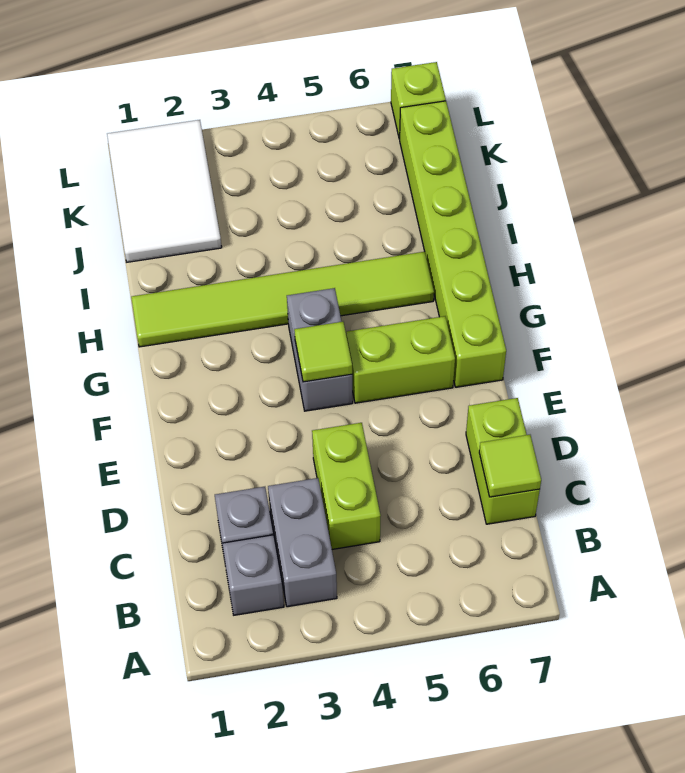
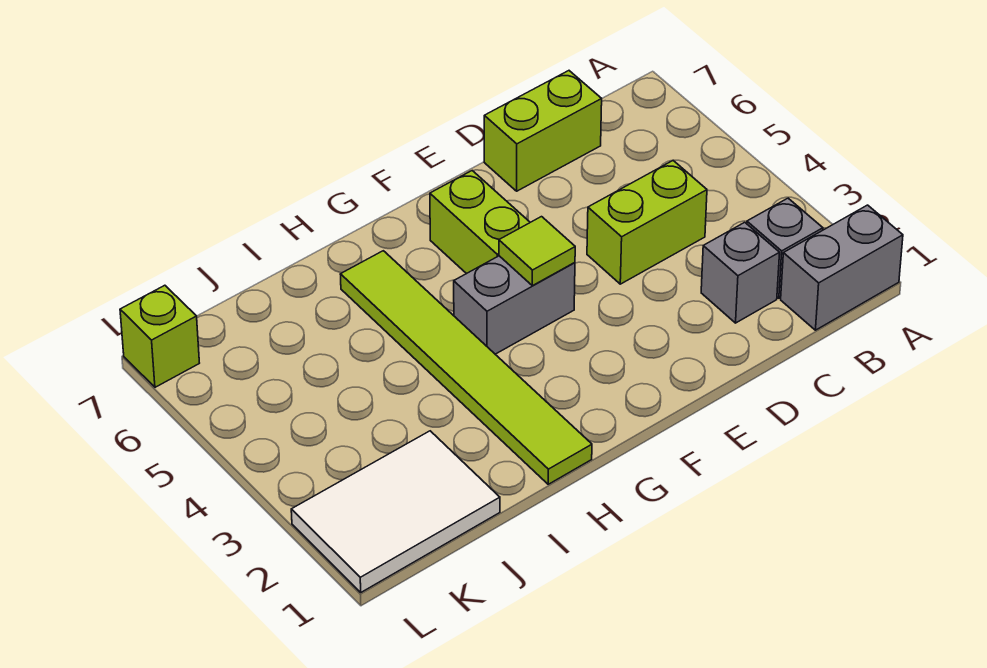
grey brick B3:C3 level 1 -> grey brick A1:B1 level 1
lime tile C7 level 2 -> none
lime brick F7:K7 level 1 -> none

